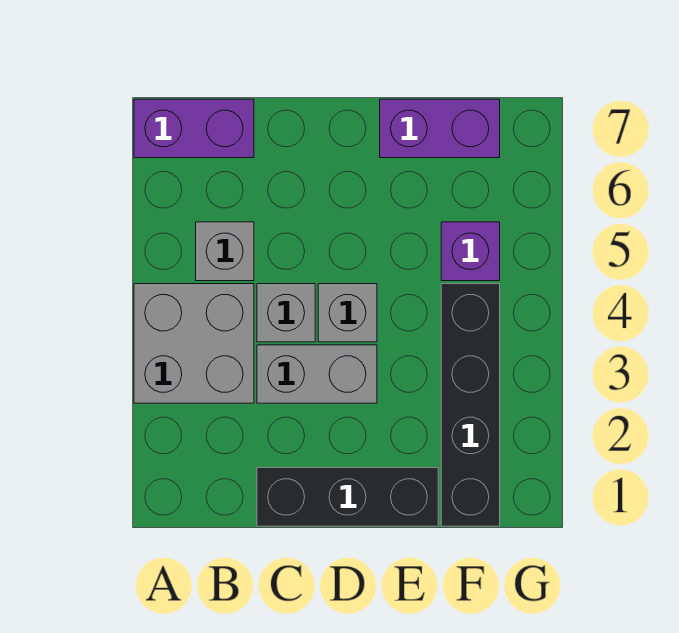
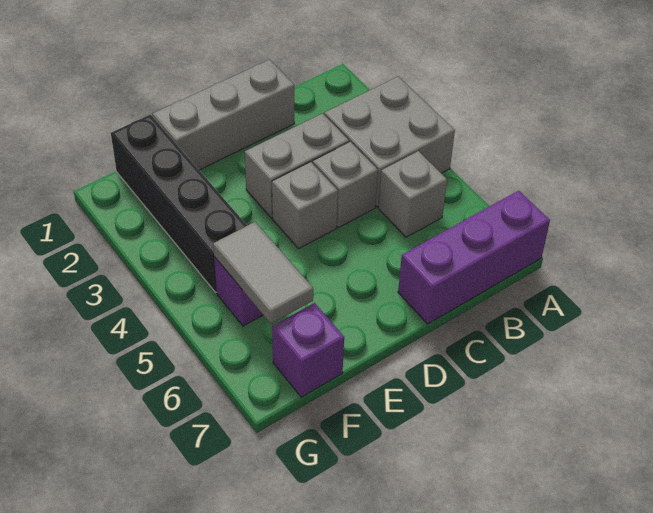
purple brick A7:B7 level 1 -> purple brick A7:C7 level 1
black brick C1:E1 level 1 -> grey brick C1:E1 level 1
purple brick E7:F7 level 1 -> purple brick F7 level 1
none -> grey tile F5:F6 level 2

